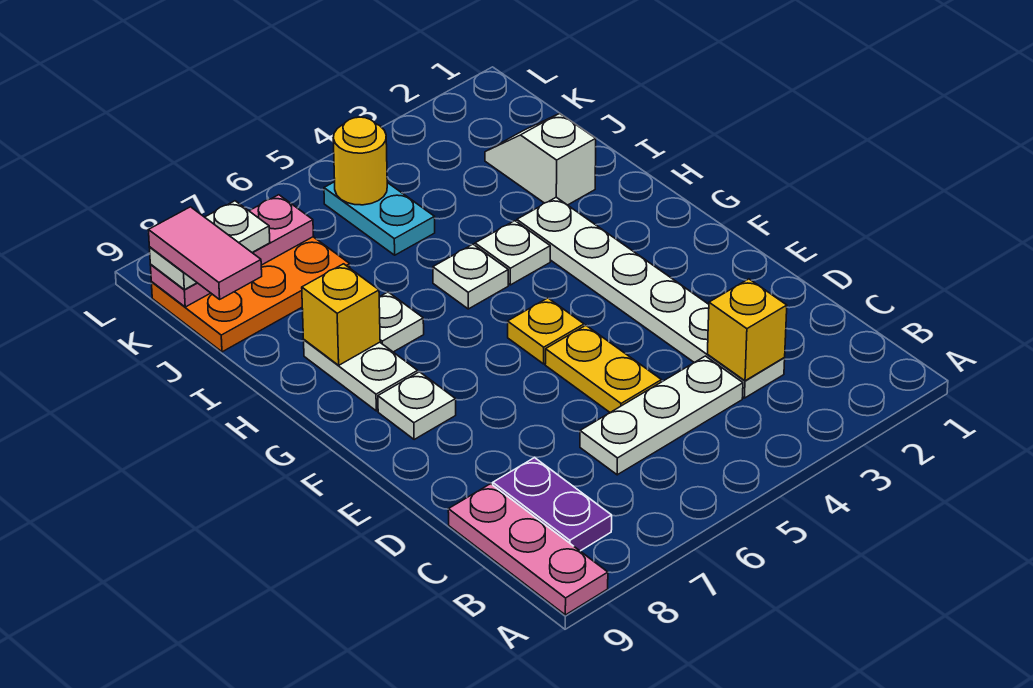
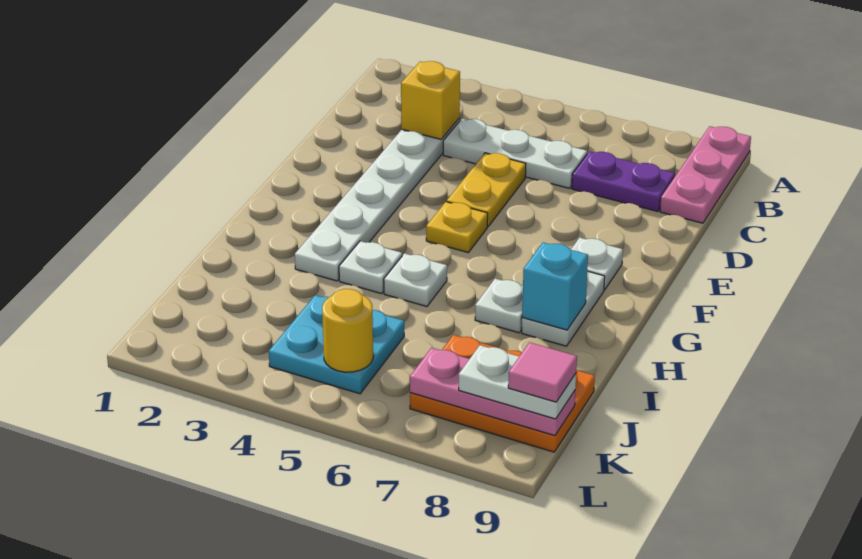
purple plate B8:C8 level 1 -> purple plate C7:C8 level 1
yellow brick H8 level 2 -> cyan brick H8 level 2
white slope I2:J2 level 1 top I -> none
cyan plate J5:K5 level 1 -> cyan plate J4:K5 level 1
pink tile J9:K9 level 4 -> pink tile K9 level 4

